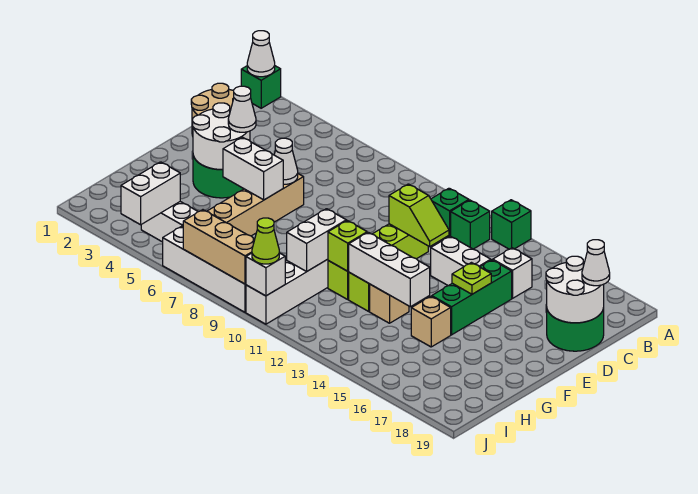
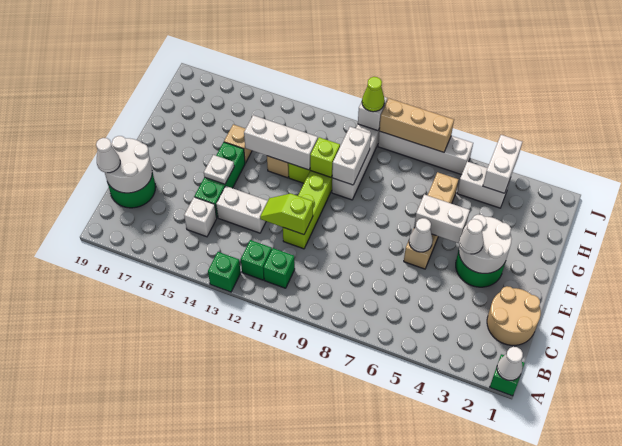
lime plate E15 level 2 -> white plate E15 level 2

